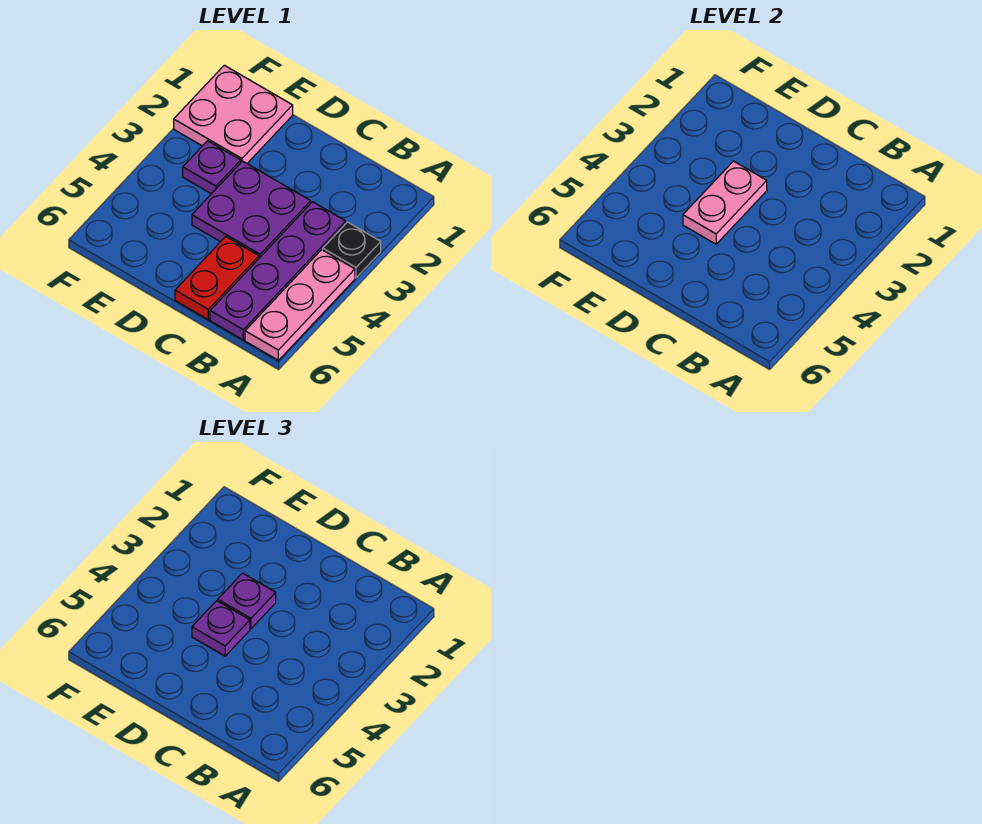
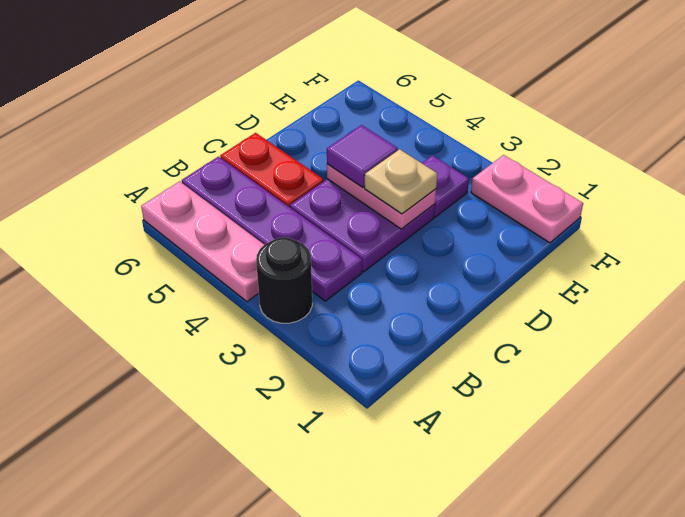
black plate A3 level 1 -> black round brick A3 level 1
purple plate D3 level 3 -> tan plate D3 level 3
purple plate D4 level 3 -> purple tile D4 level 3
pink plate E1:F2 level 1 -> pink plate F1:F2 level 1

